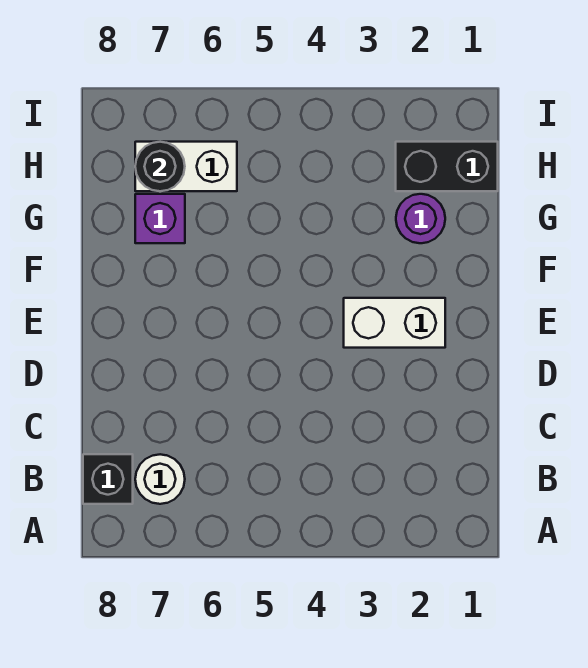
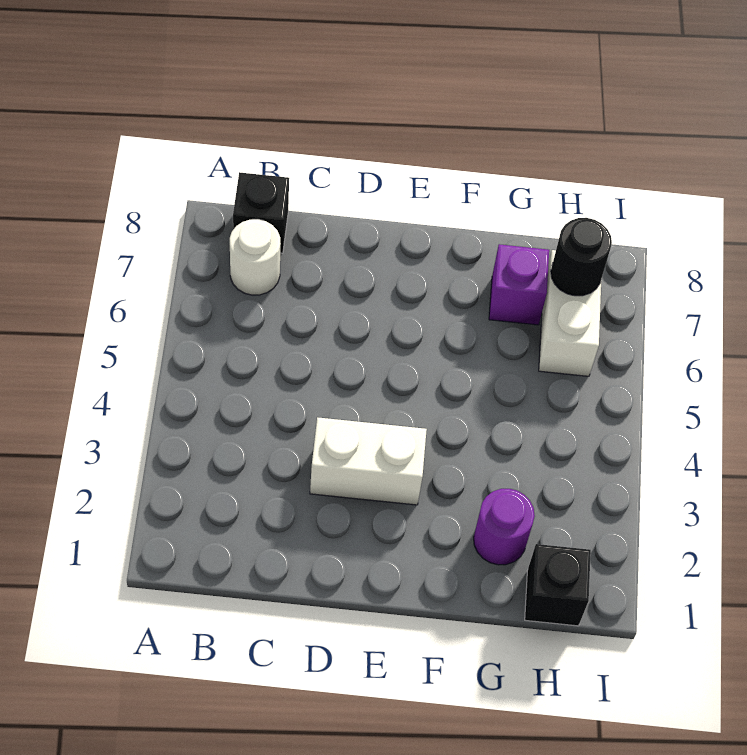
white brick E2:E3 level 1 -> white brick D3:E3 level 1
black brick H1:H2 level 1 -> black brick H1 level 1

